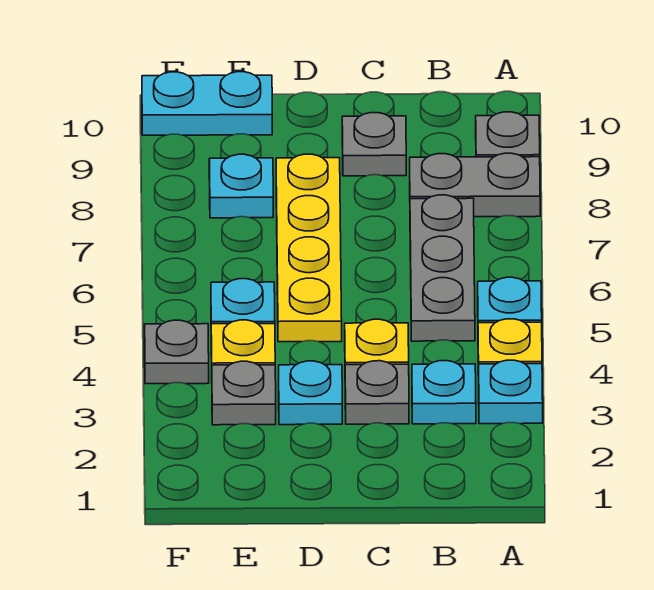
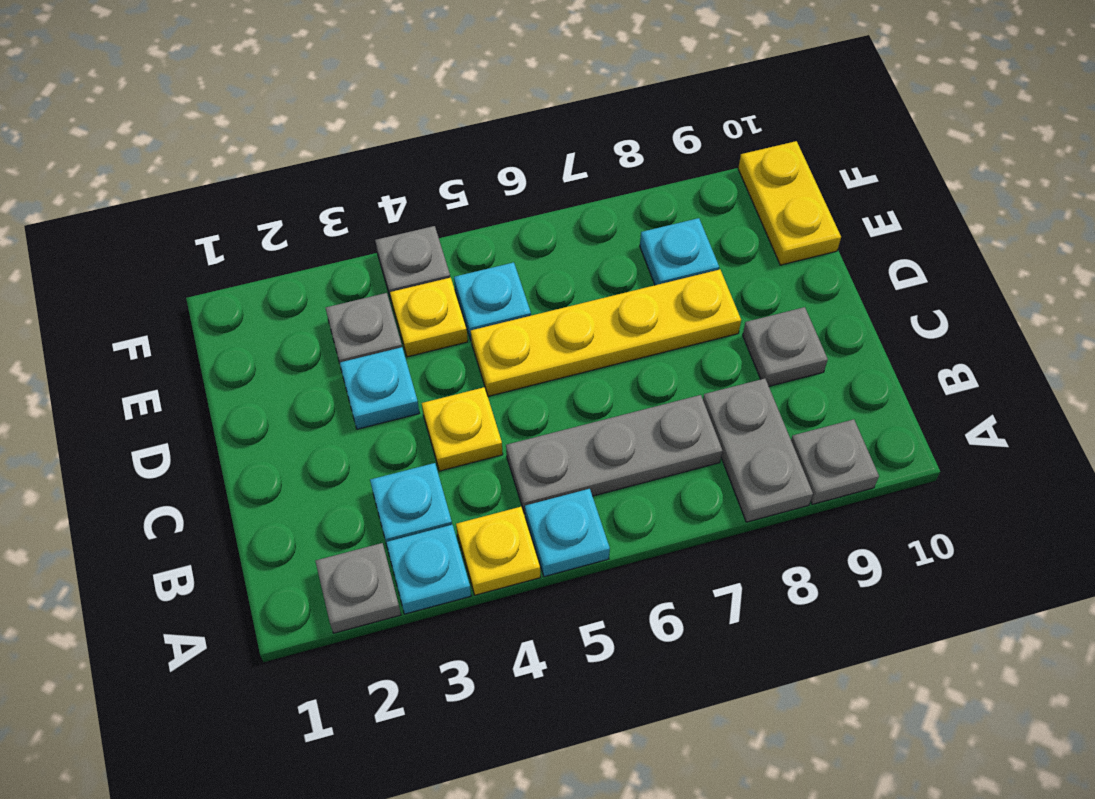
grey plate C3 level 1 -> grey plate A2 level 1
cyan plate E10:F10 level 1 -> yellow plate E10:F10 level 1

